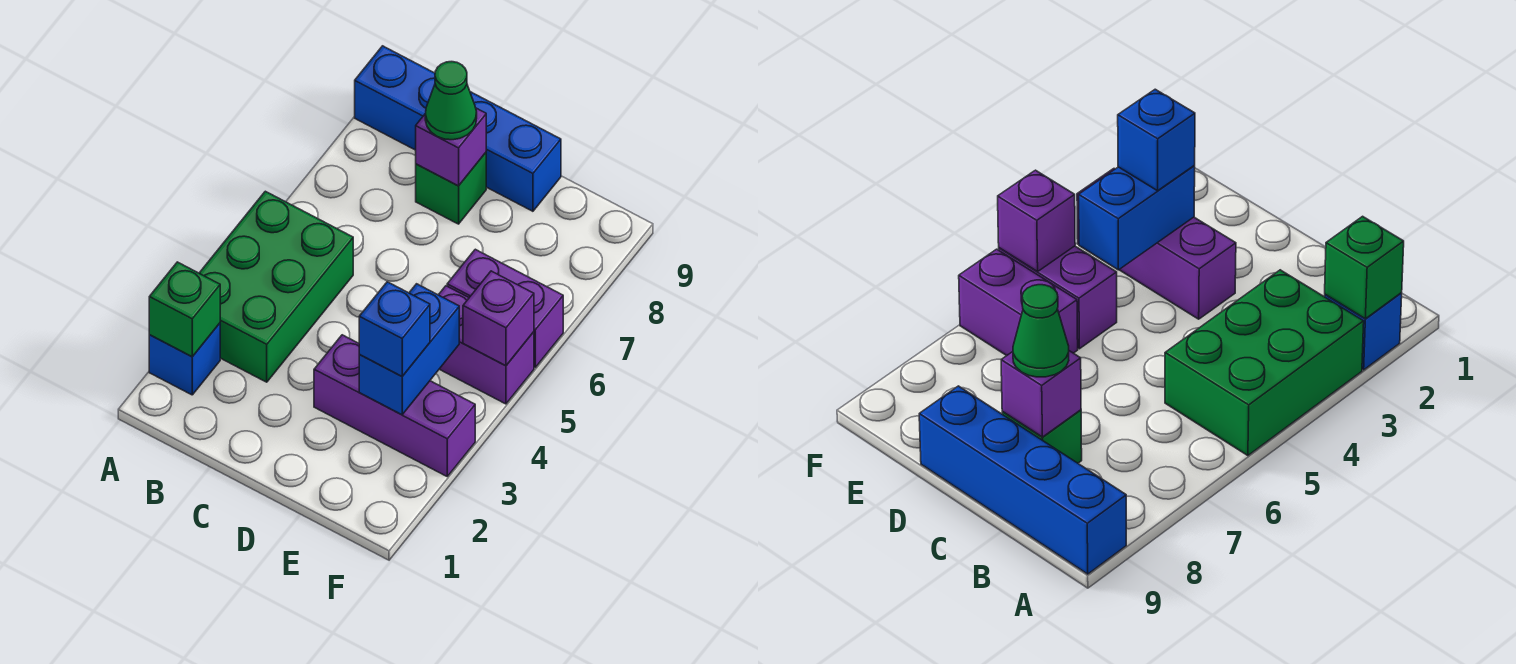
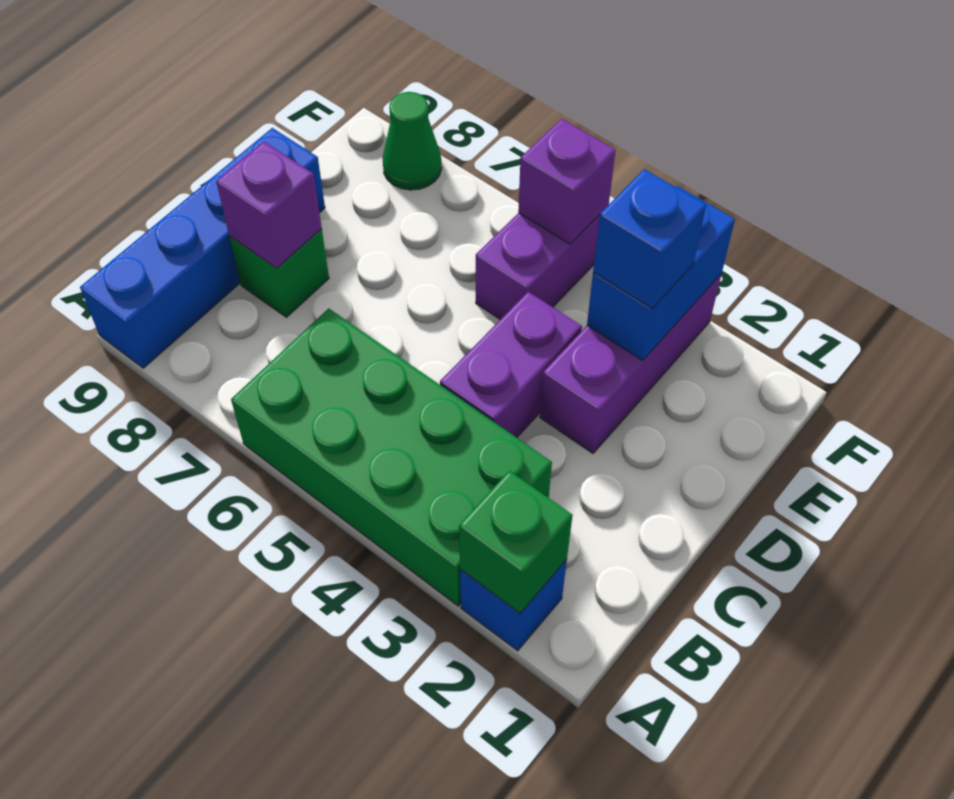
green brick A3:B5 level 1 -> green brick A3:B6 level 1
green cone C8 level 3 -> green cone F8 level 1
blue brick E3:E4 level 2 -> blue brick E3:F3 level 2
purple brick E6:F6 level 1 -> purple brick C4:D4 level 1

